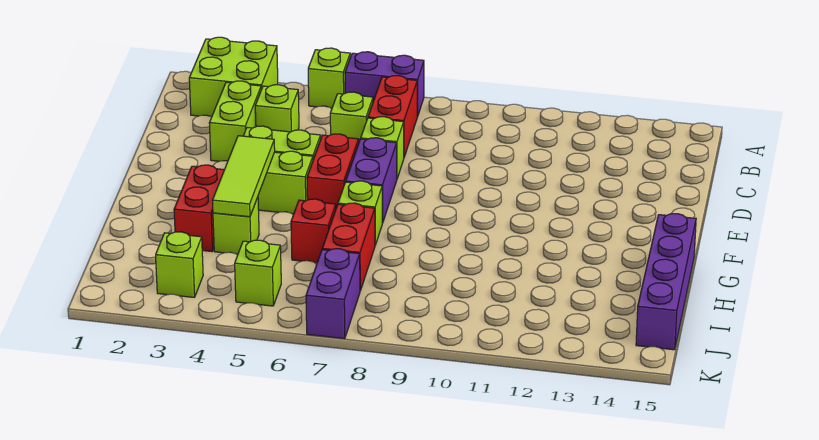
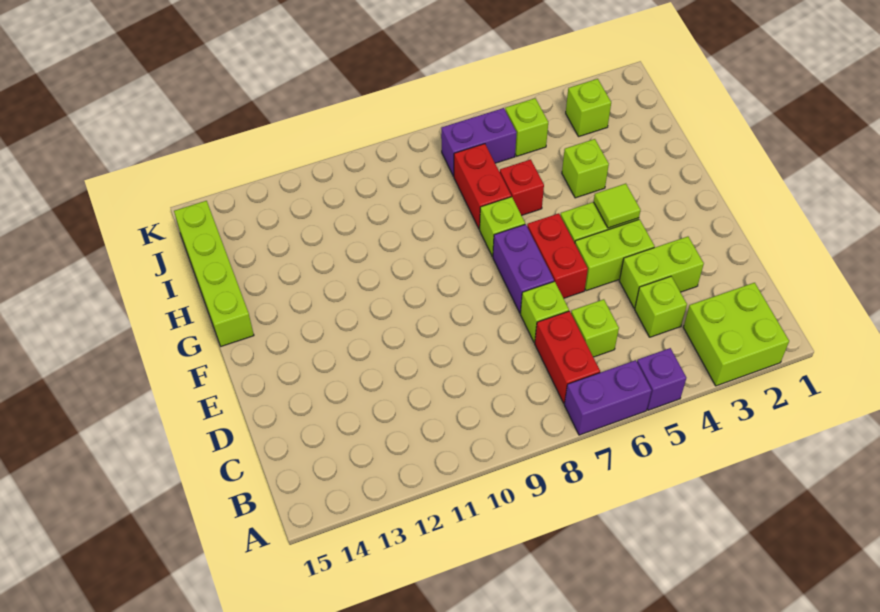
lime brick A5 level 1 -> purple brick A5 level 1
lime brick C3:D3 level 1 -> lime brick D3:D4 level 1
lime tile F4:H4 level 2 -> lime tile F4 level 2
red brick G3:H3 level 1 -> none
purple brick G15:J15 level 1 -> lime brick G15:J15 level 1
purple brick J7:K7 level 1 -> purple brick J6:J7 level 1

